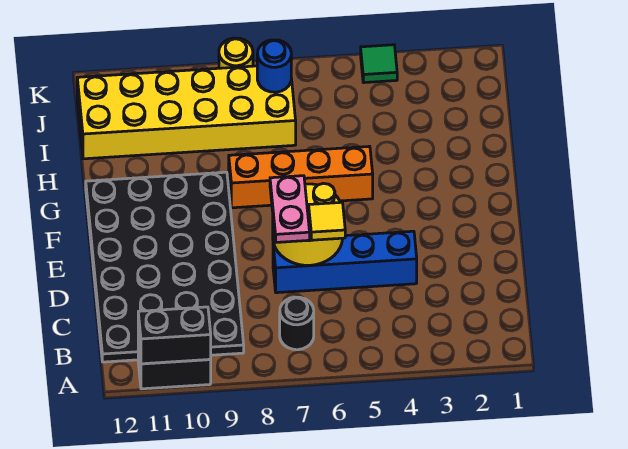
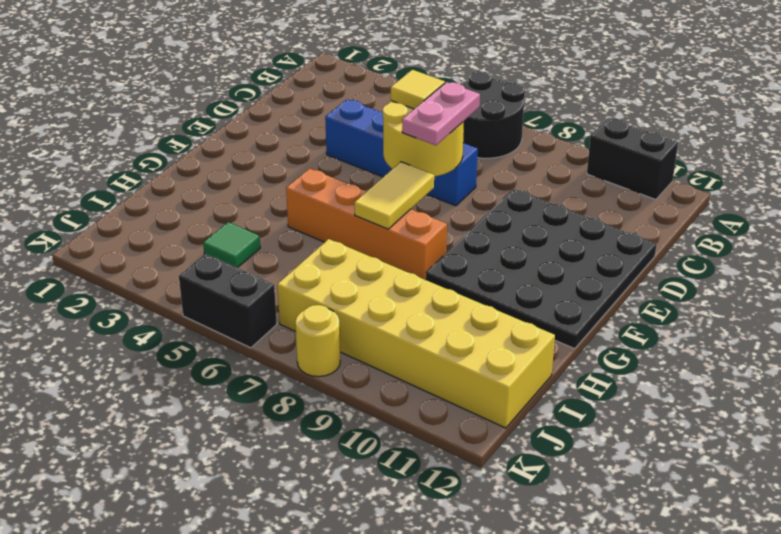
black brick A10:A11 level 2 -> black brick K5:K6 level 1
black round brick B7 level 1 -> black round brick A6:B7 level 1
black plate B9:G12 level 1 -> black plate D9:G12 level 1
none -> yellow tile F7:G7 level 2
blue round brick J7 level 2 -> none
green tile K4 level 1 -> green tile I4 level 1

